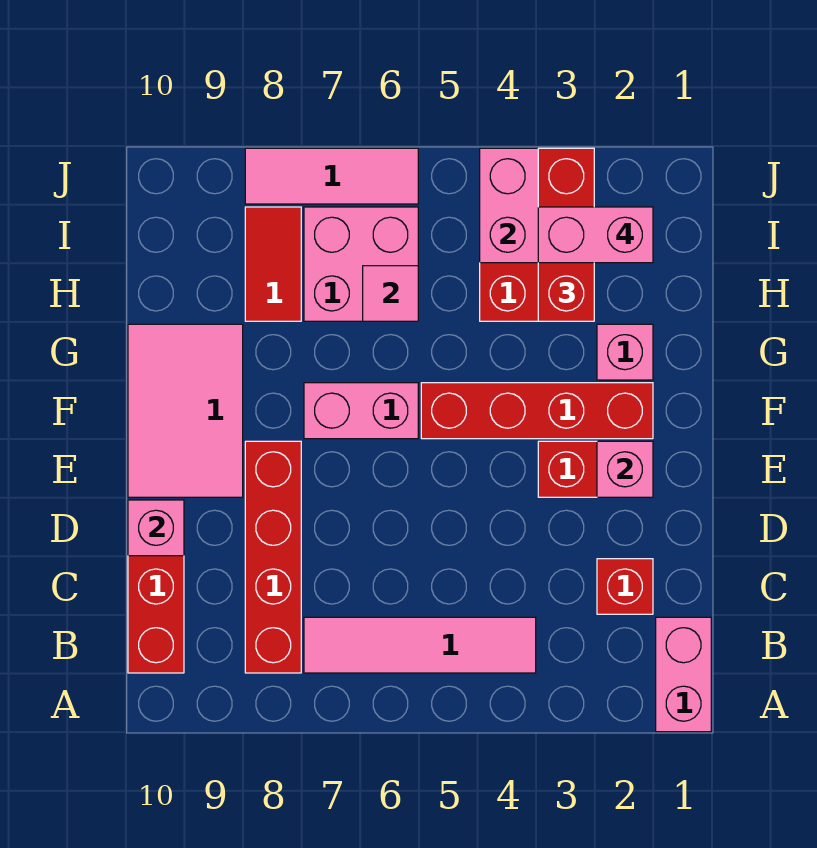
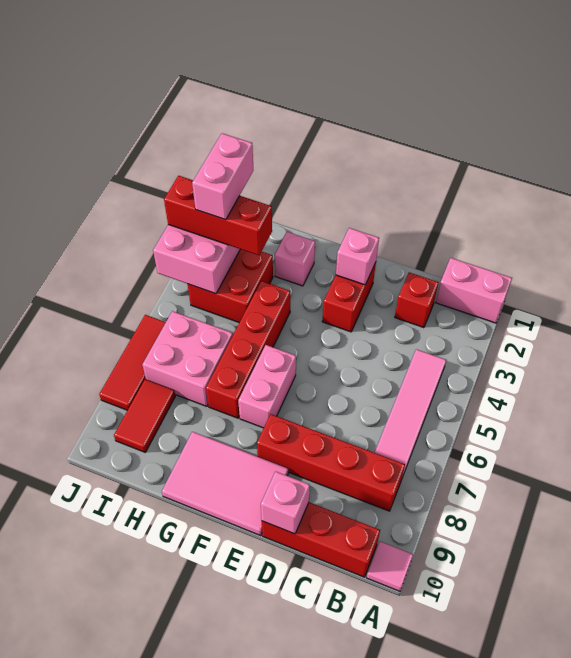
red brick F2:F5 level 1 -> red brick G4:G7 level 1
pink tile H6 level 2 -> pink tile A10 level 1
red tile H8:I8 level 1 -> red tile I8:I9 level 1
pink tile J6:J8 level 1 -> red tile J6:J8 level 1

